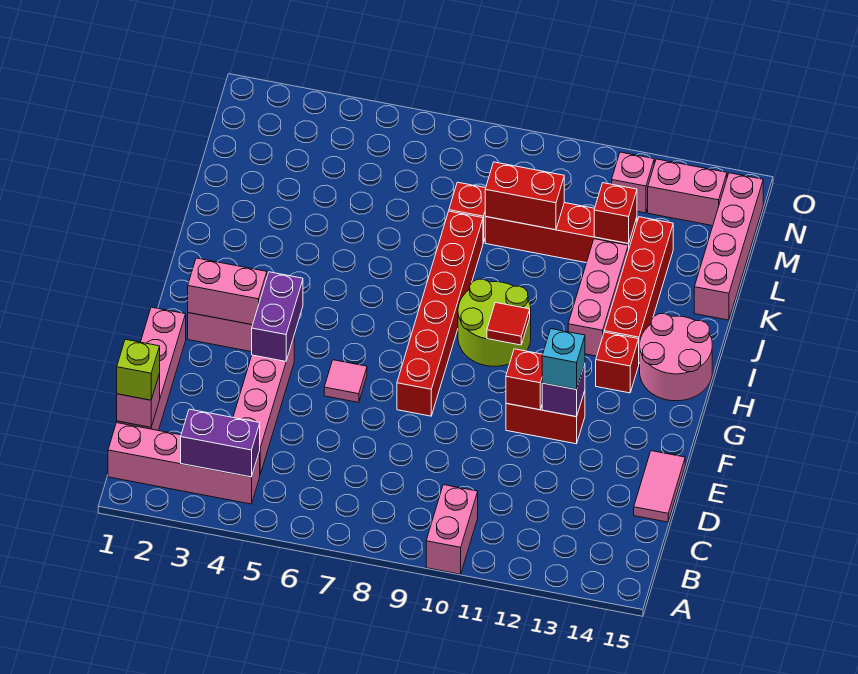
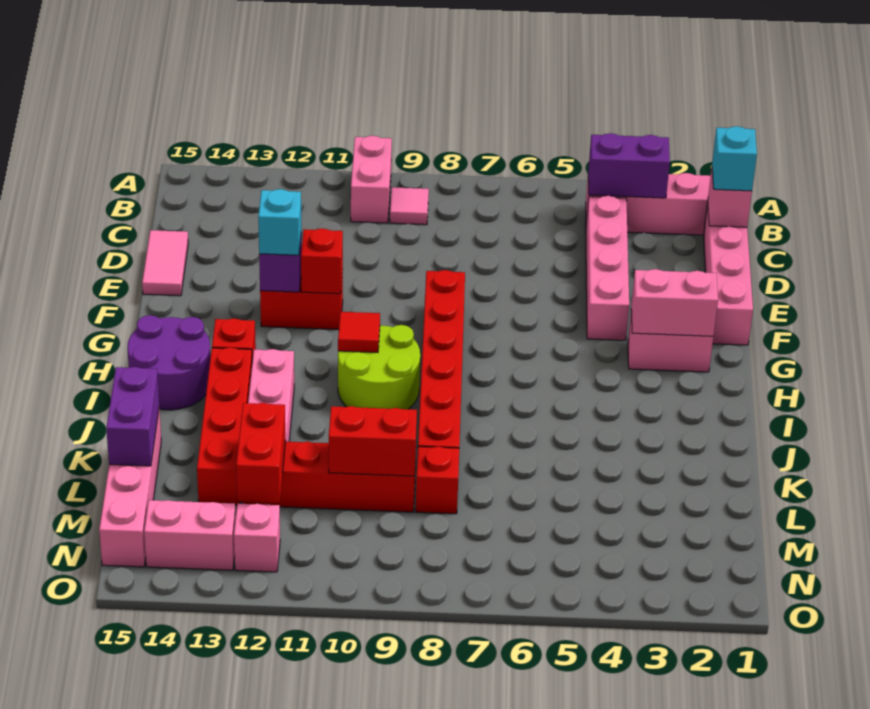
lime brick C1 level 3 -> cyan brick C1 level 3
purple brick F4:G4 level 2 -> purple brick K15:L15 level 2
pink tile F6 level 1 -> pink tile B9 level 1
pink round brick H14:I15 level 1 -> purple round brick H14:I15 level 1
red brick L12 level 2 -> red brick L12:M12 level 2

